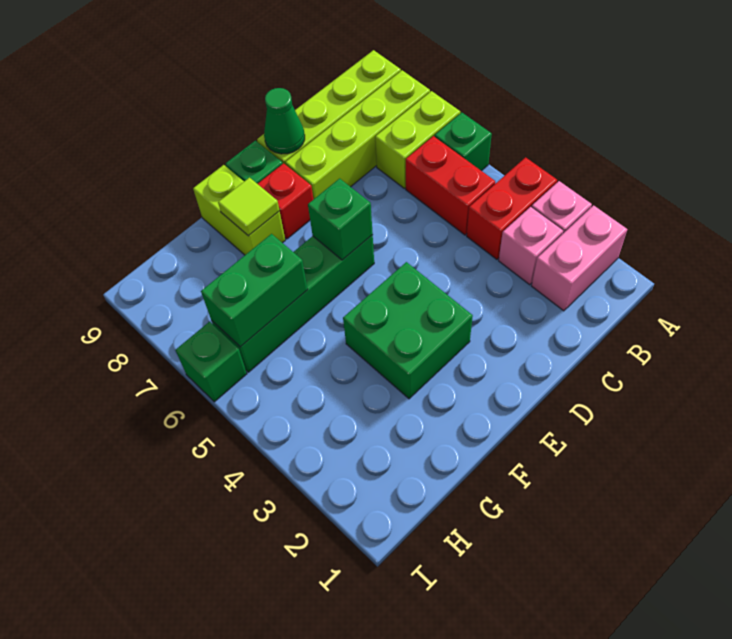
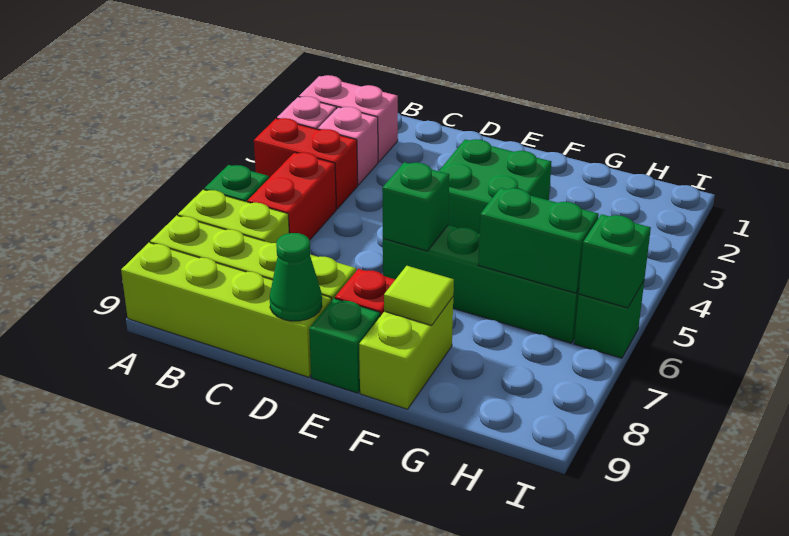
none -> green brick I6 level 2

